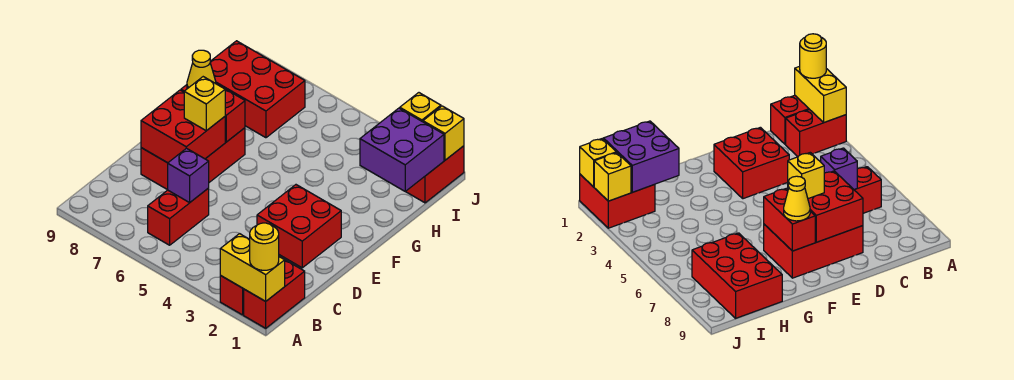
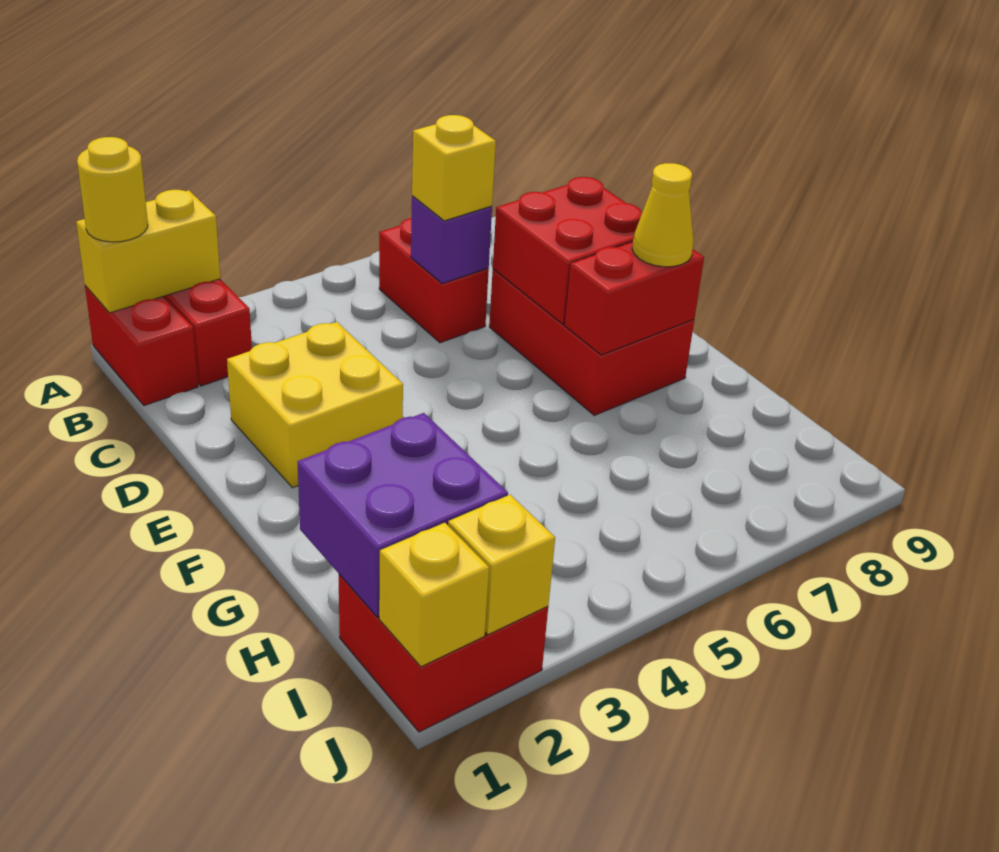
red brick D2:E3 level 1 -> yellow brick D2:E3 level 1
yellow brick E7 level 3 -> yellow brick C6 level 3
red brick H7:I9 level 1 -> none

